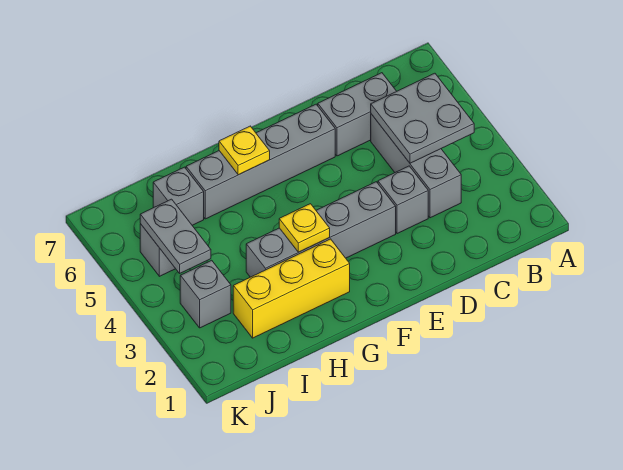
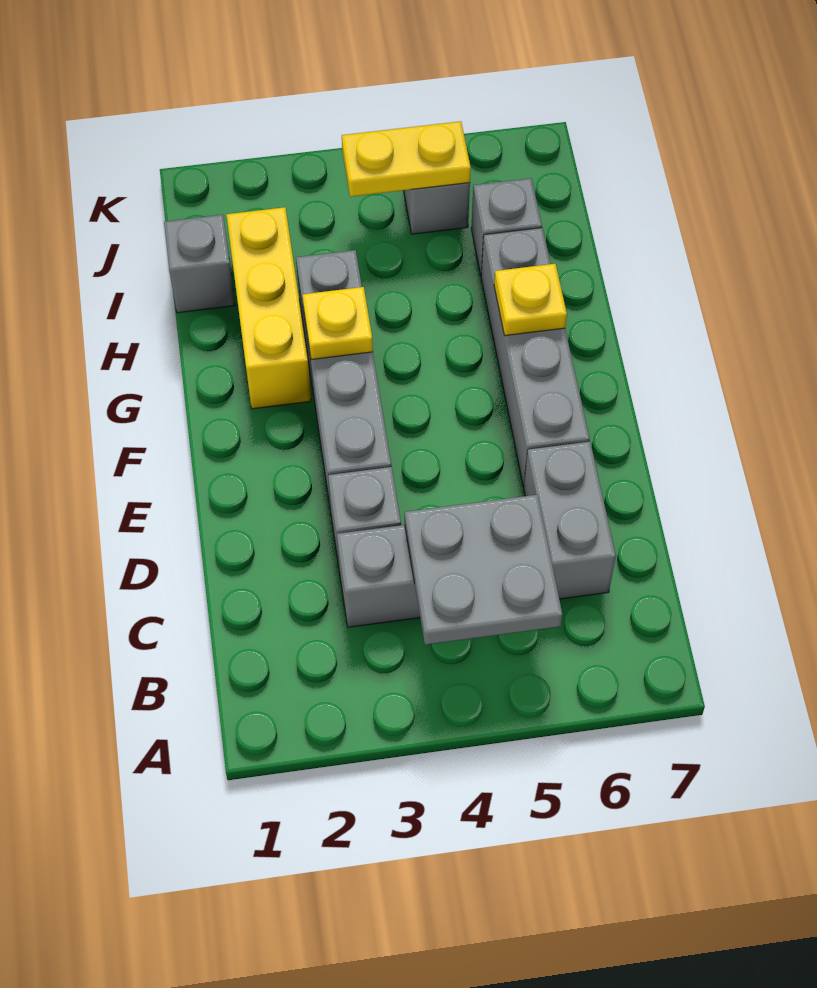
grey brick J3 level 1 -> grey brick I1 level 1
grey plate J4:J5 level 2 -> yellow plate J4:J5 level 2

